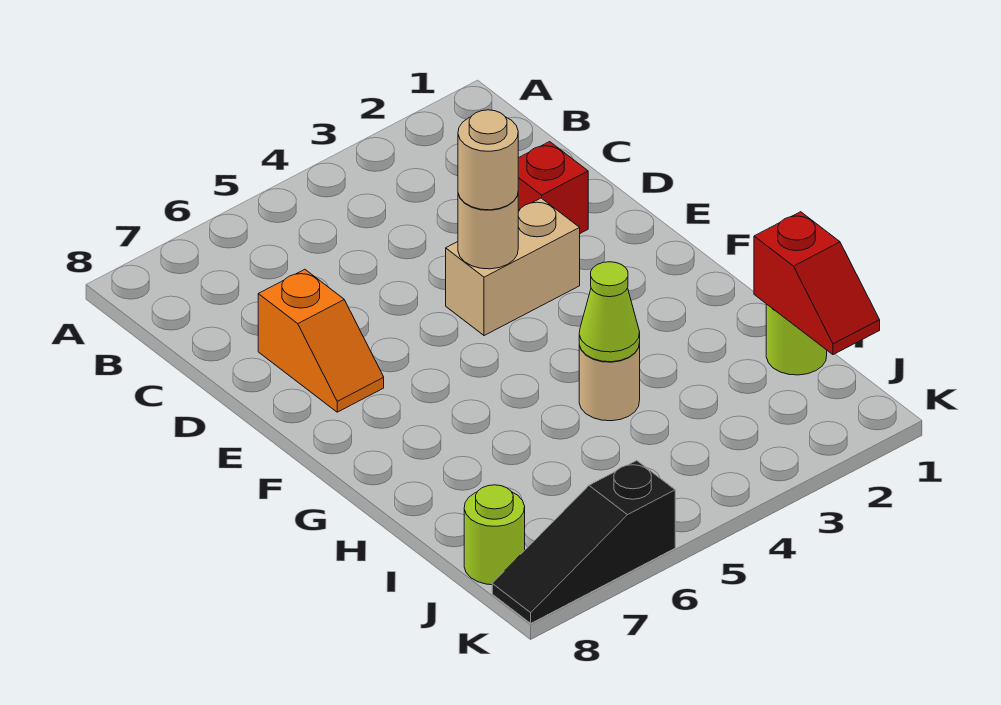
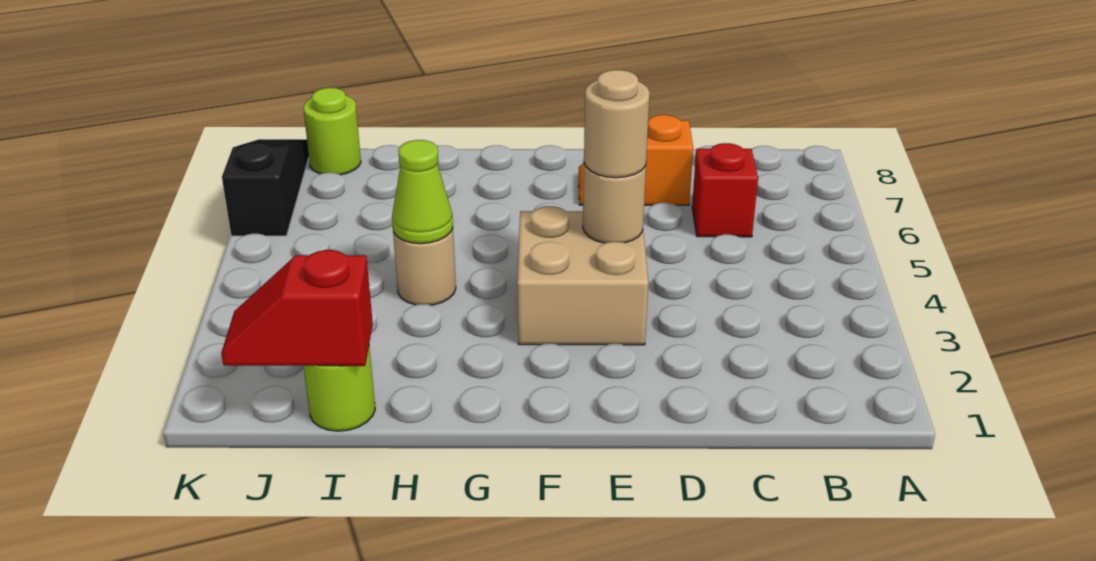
red brick D2 level 1 -> red brick C6 level 1
tan brick E3:E4 level 1 -> tan brick E3:F4 level 1

